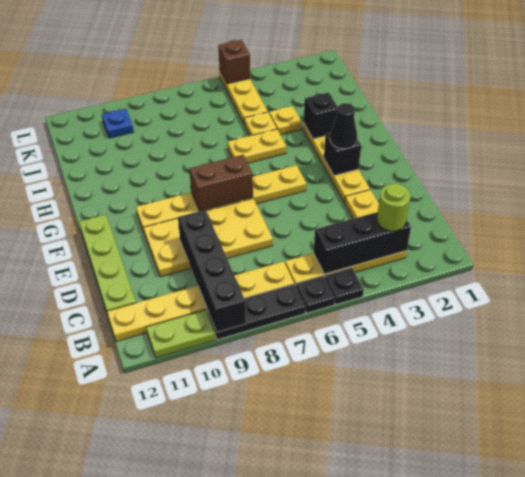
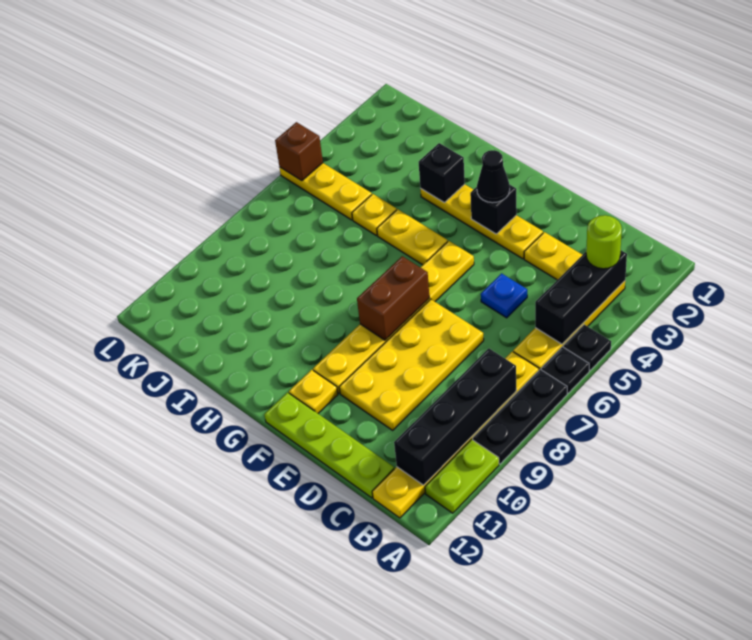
black brick A9:D9 level 2 -> black brick B8:B11 level 2
yellow plate H5:H6 level 1 -> yellow plate G5:H5 level 1
yellow plate I4 level 1 -> yellow plate F11 level 1
blue plate K10 level 1 -> blue plate D5 level 1

